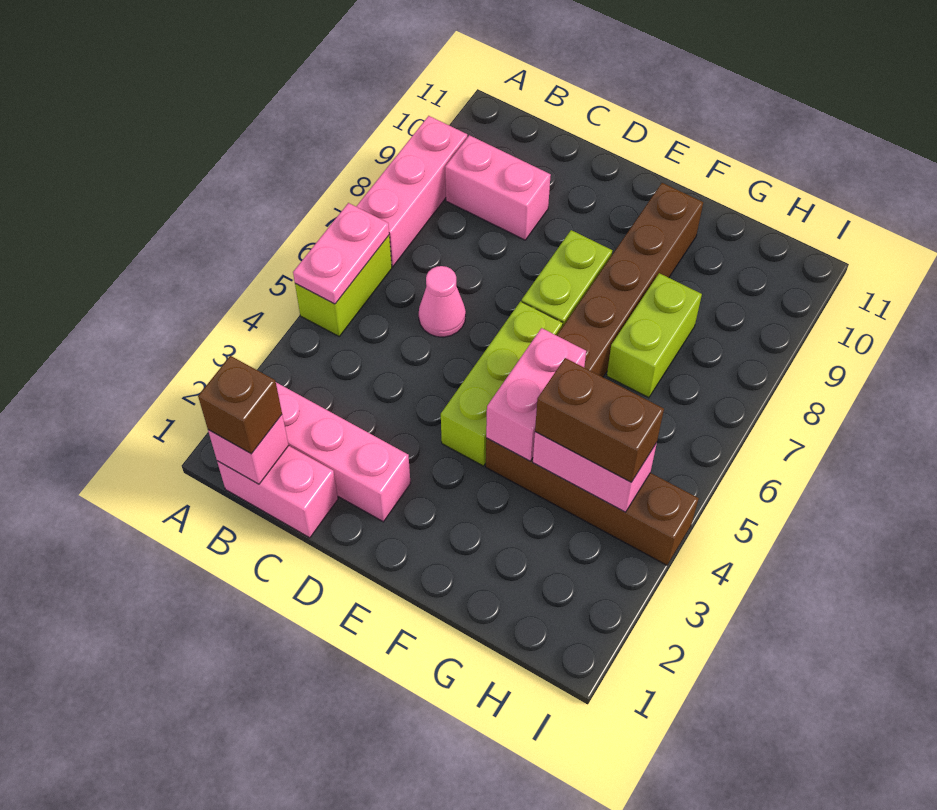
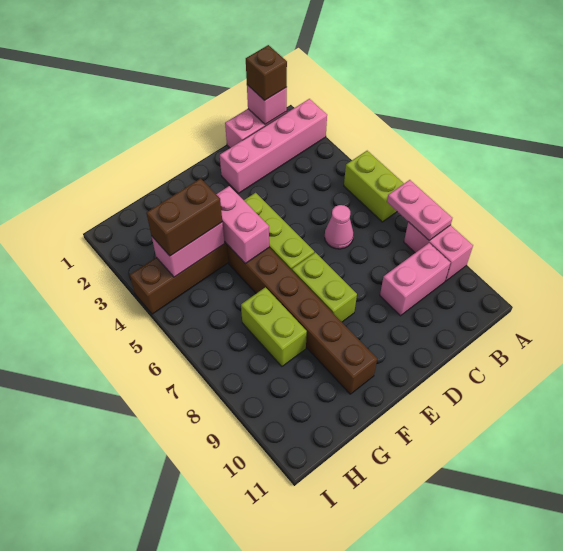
pink plate A5:A6 level 2 -> pink plate A7:A8 level 2
pink brick A7:A9 level 1 -> pink brick A8:A9 level 1

